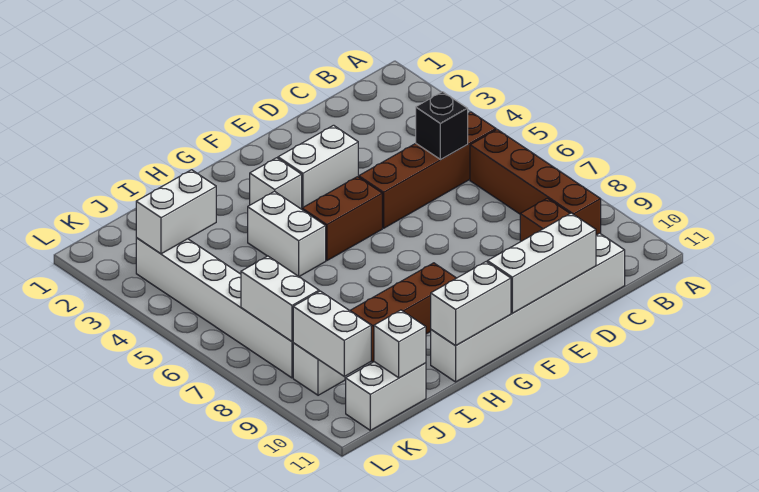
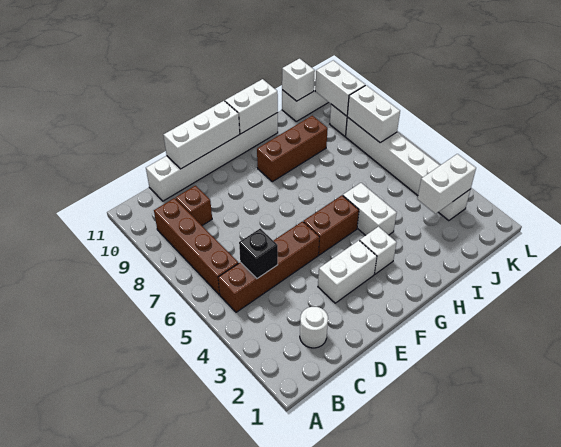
none -> white round brick C2 level 1

